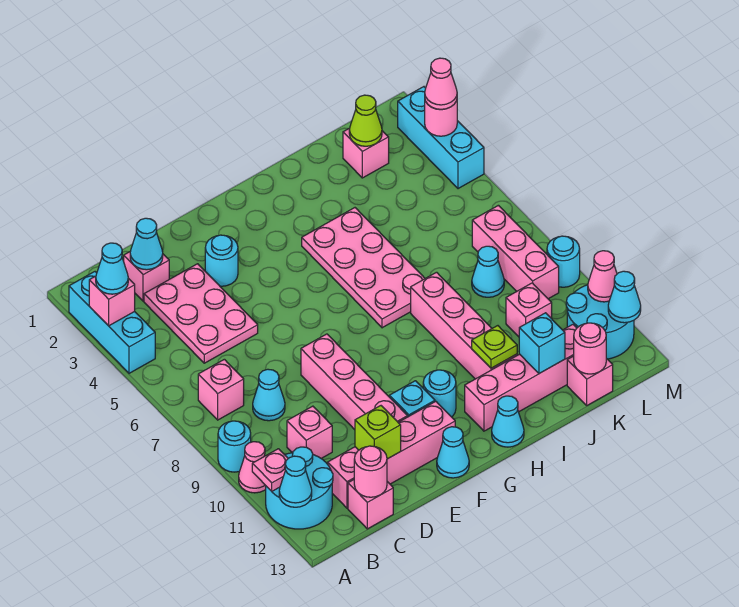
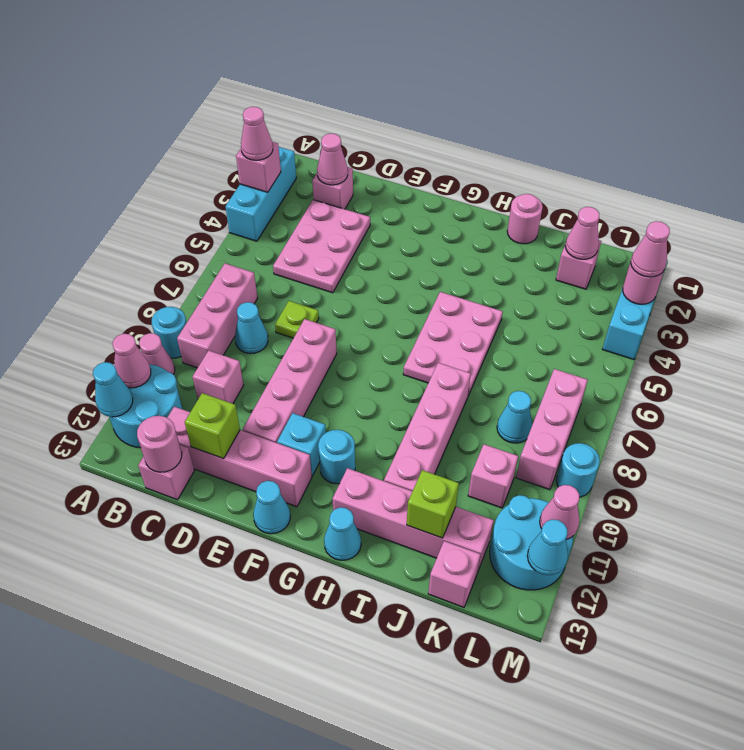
cyan cone A3 level 3 -> pink cone A3 level 3
pink plate A11 level 2 -> pink cone A11 level 2
pink brick B7 level 1 -> pink brick B7:B9 level 1
cyan cone C2 level 2 -> pink cone C2 level 2
cyan round brick E3 level 1 -> none
pink plate H4:I7 level 1 -> pink plate H5:I7 level 1
lime plate I11 level 2 -> lime plate D7 level 1
cyan brick J12 level 2 -> lime brick J12 level 2
lime cone K2 level 2 -> pink cone K2 level 2
pink round brick K13 level 2 -> pink round brick I1 level 1

